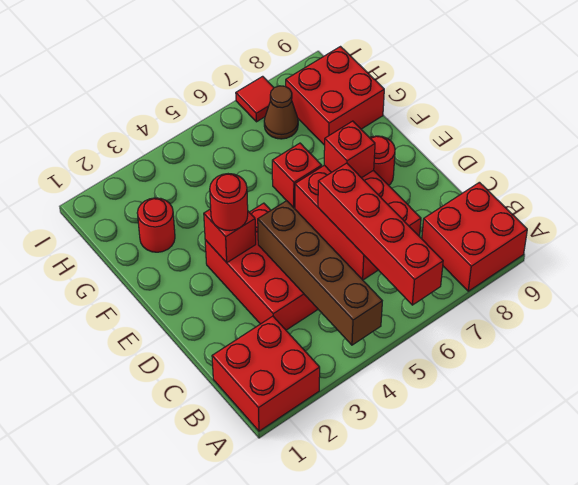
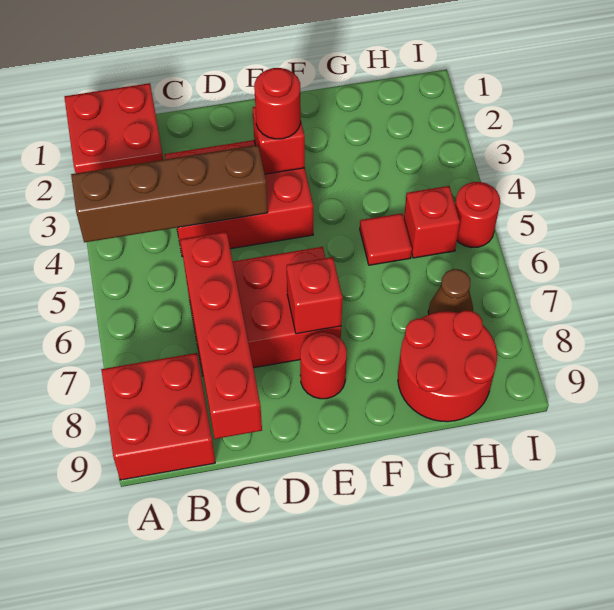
red brick A6:D6 level 2 -> red brick C6:C9 level 2
red brick F6 level 1 -> red brick H5 level 1
red round brick G2 level 1 -> red round brick I5 level 1
red brick G8:H9 level 1 -> red round brick G8:H9 level 1
red tile I7 level 1 -> red tile G5 level 1

